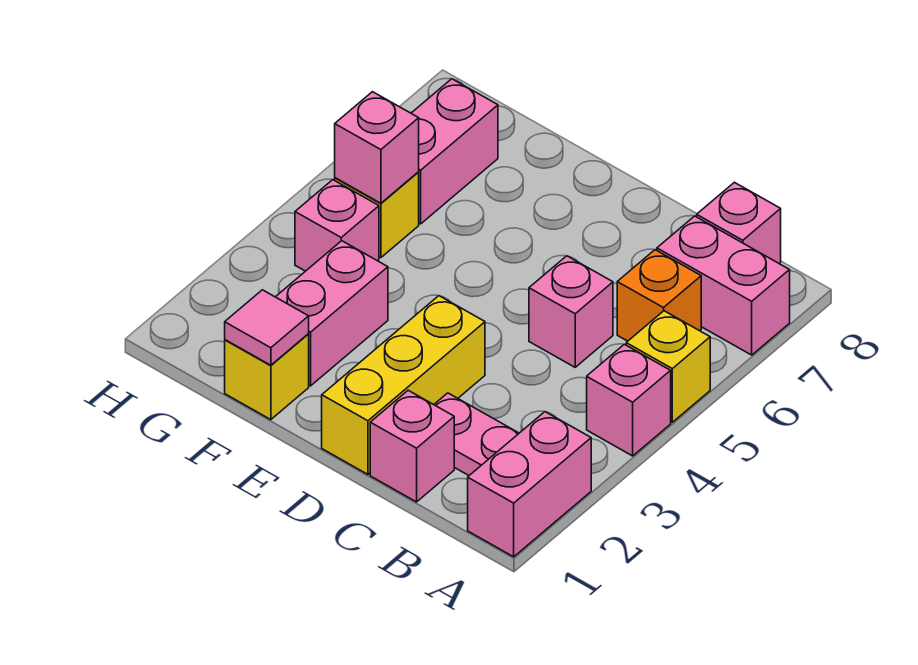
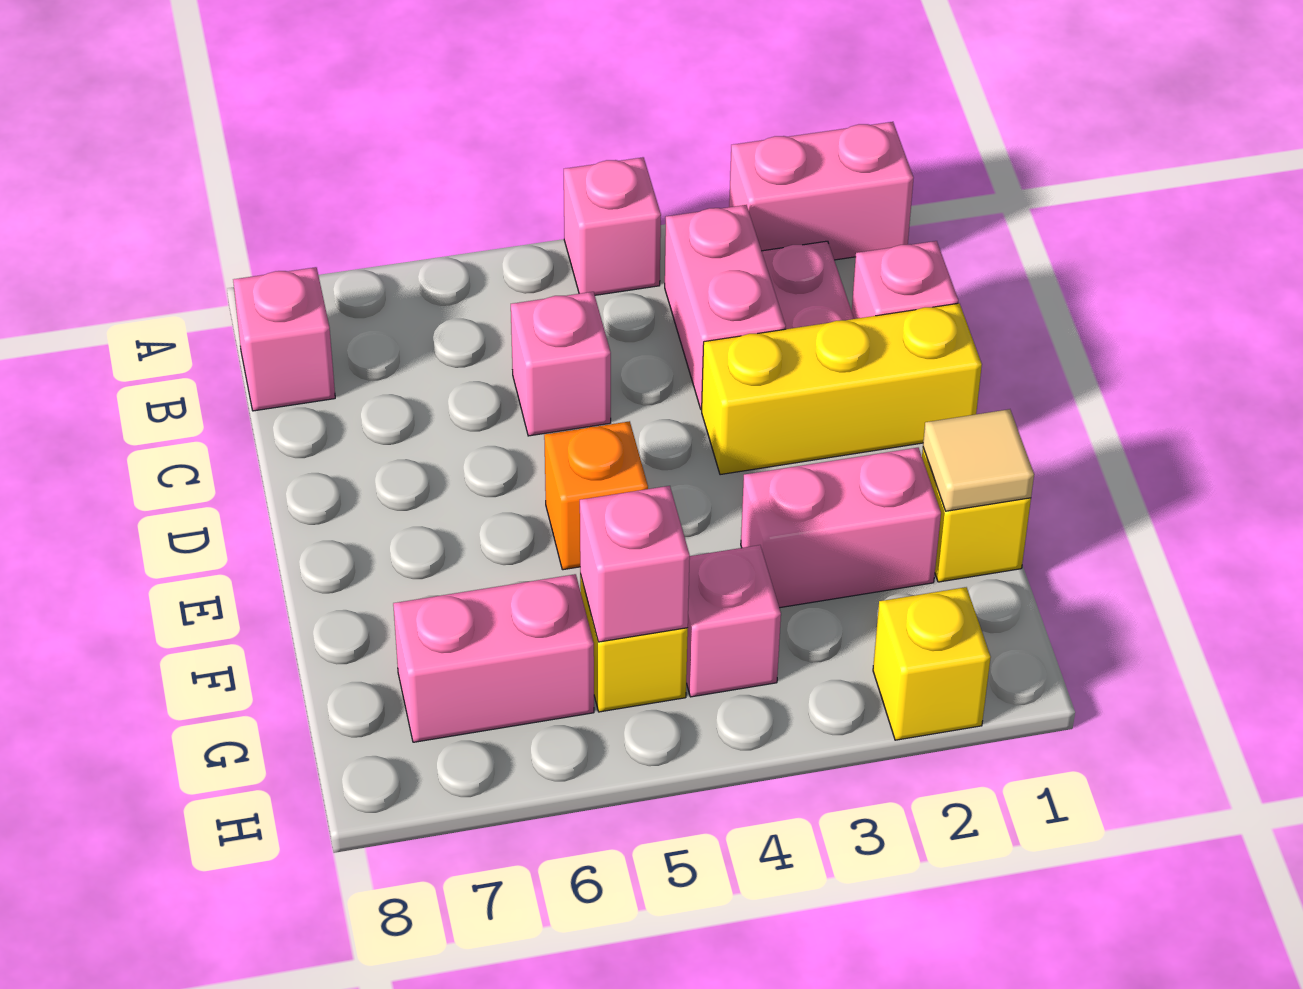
yellow brick A5 level 1 -> yellow brick H2 level 1
pink brick A7:B7 level 1 -> pink brick B3:C3 level 1
orange brick B6 level 1 -> orange brick E5 level 1
pink tile F1 level 2 -> tan tile F1 level 2

